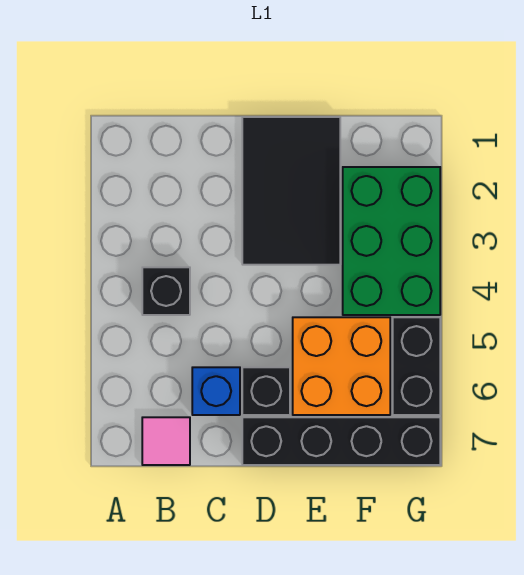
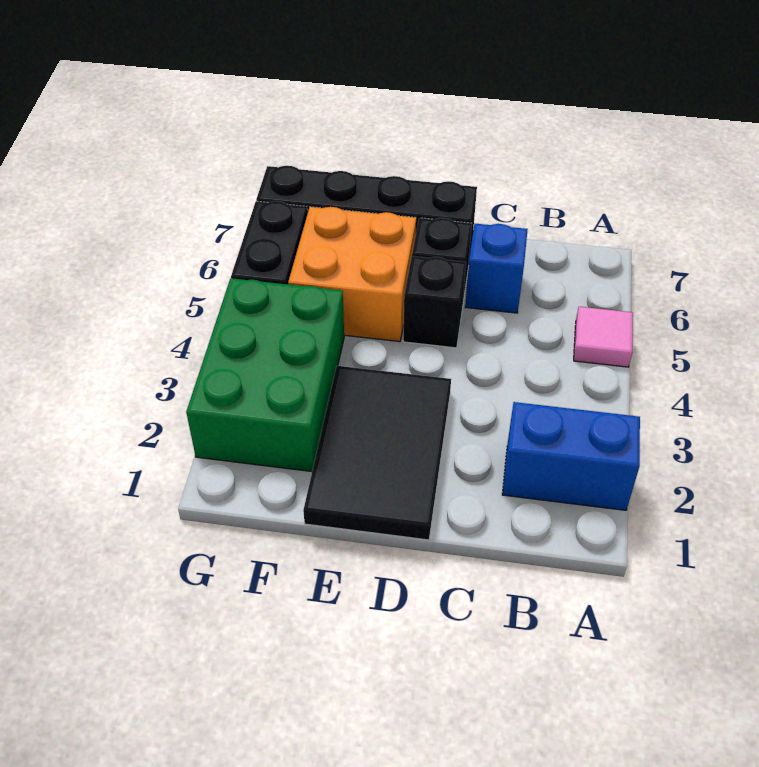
none -> blue brick A2:B2 level 1
black brick B4 level 1 -> black brick D5 level 1
pink tile B7 level 1 -> pink tile A5 level 1

